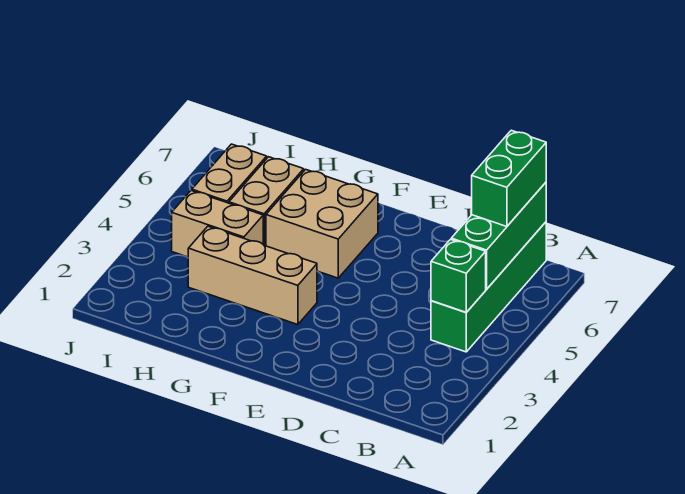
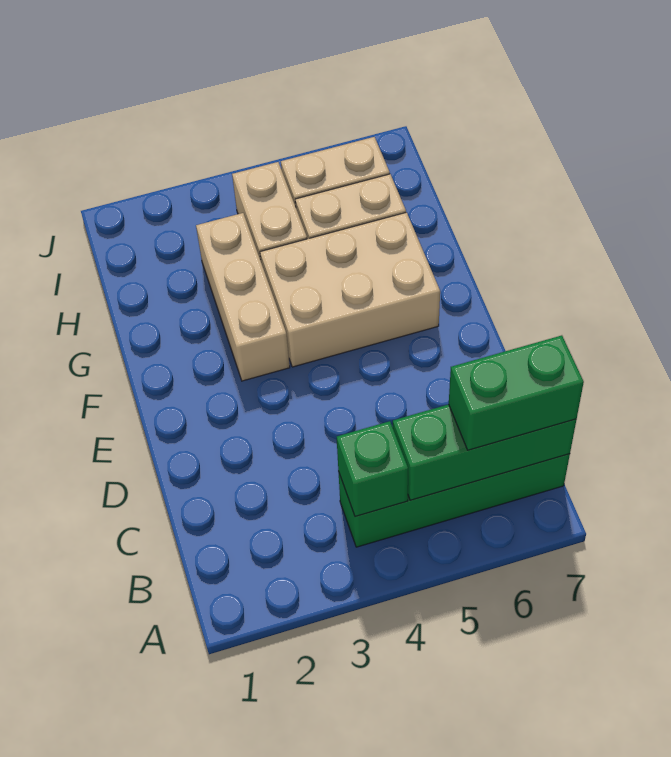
tan brick F5:G6 level 1 -> tan brick F4:G6 level 1

